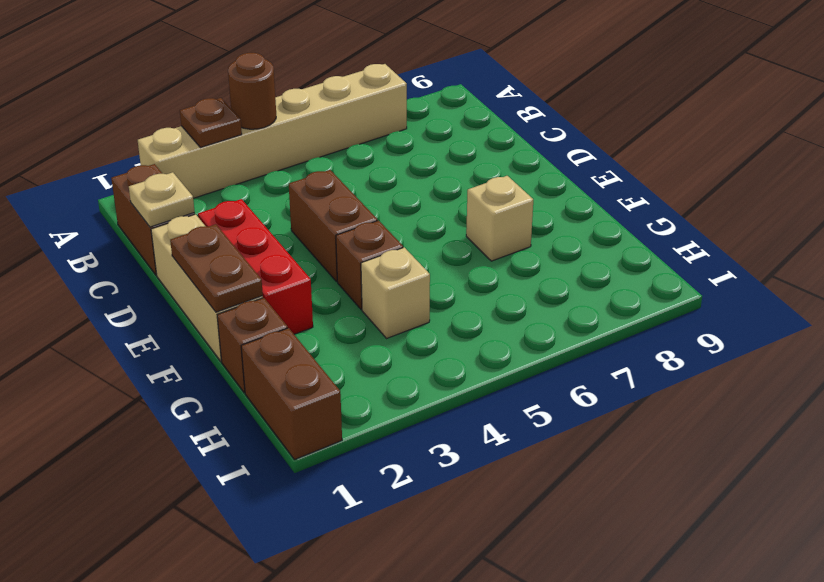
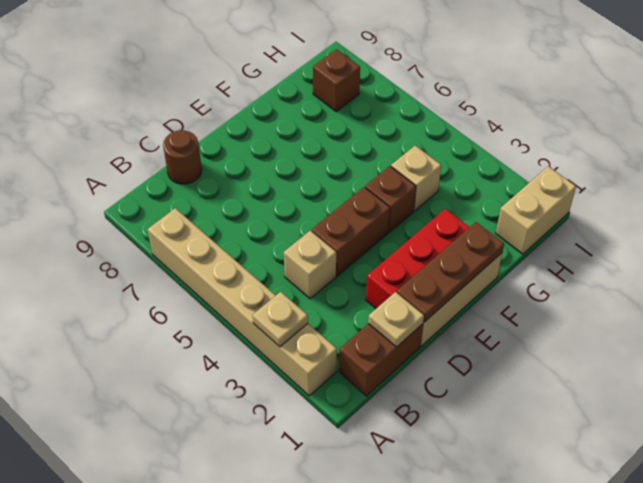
brown plate A3 level 2 -> tan plate A3 level 2
brown round brick A4 level 2 -> brown round brick C9 level 1
brown plate E1:F1 level 2 -> brown plate D1:F1 level 2
tan brick F7 level 1 -> tan brick C4 level 1
brown brick G1 level 1 -> brown brick H8 level 1
brown brick H1:I1 level 1 -> tan brick H1:I1 level 1

